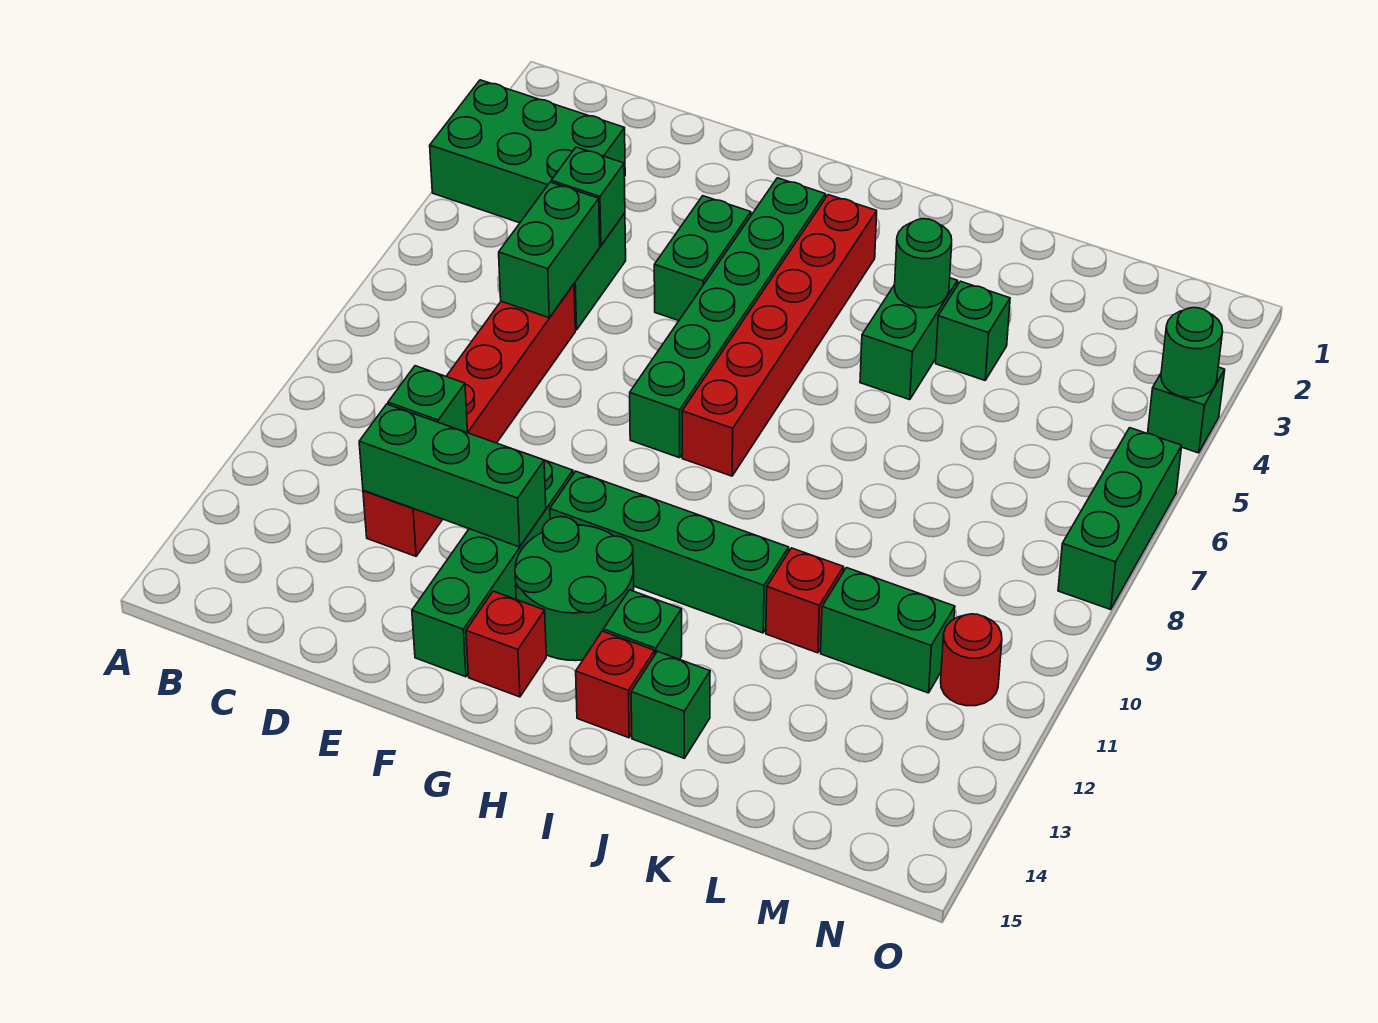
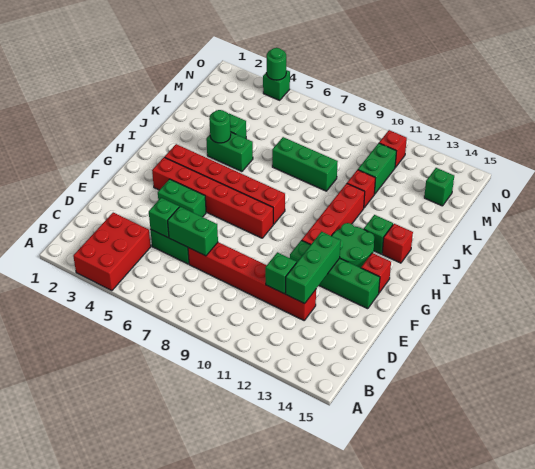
green brick A3:C4 level 1 -> red brick A3:C4 level 1
green brick G3:G8 level 1 -> red brick G3:G8 level 1
green brick G11:J11 level 1 -> red brick G11:J11 level 1
green brick J14 level 1 -> green brick M14 level 1
red round brick N11 level 1 -> red brick N11 level 1
green brick O6:O8 level 1 -> green brick K7:K9 level 1

